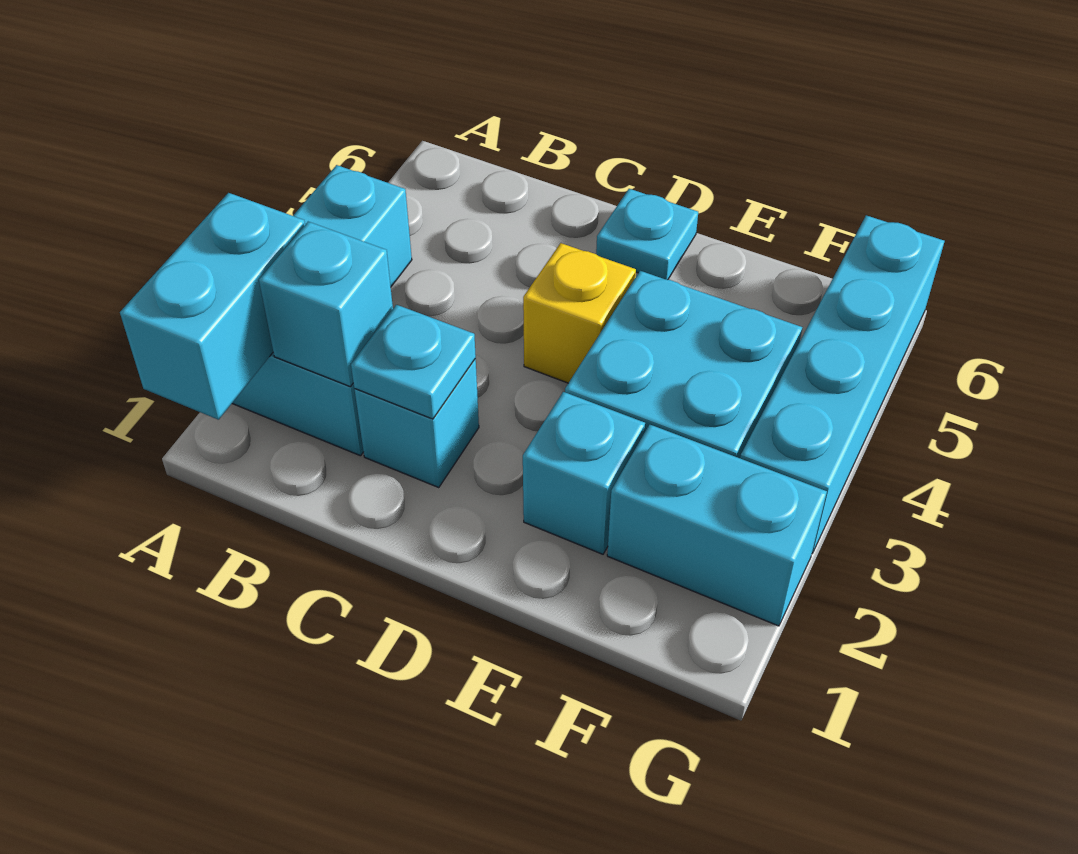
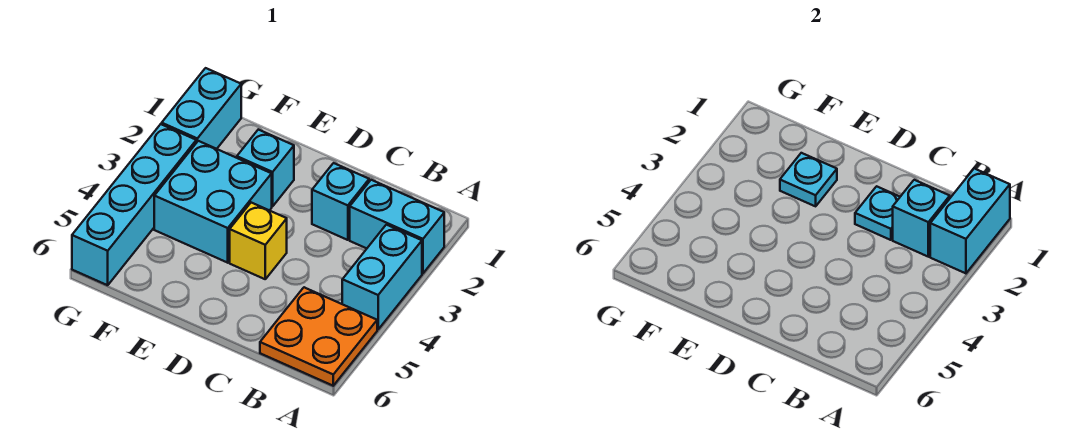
none -> orange plate A5:B6 level 1
cyan plate D6 level 1 -> cyan plate E2 level 2
cyan brick F2:G2 level 1 -> cyan brick G1:G2 level 1

